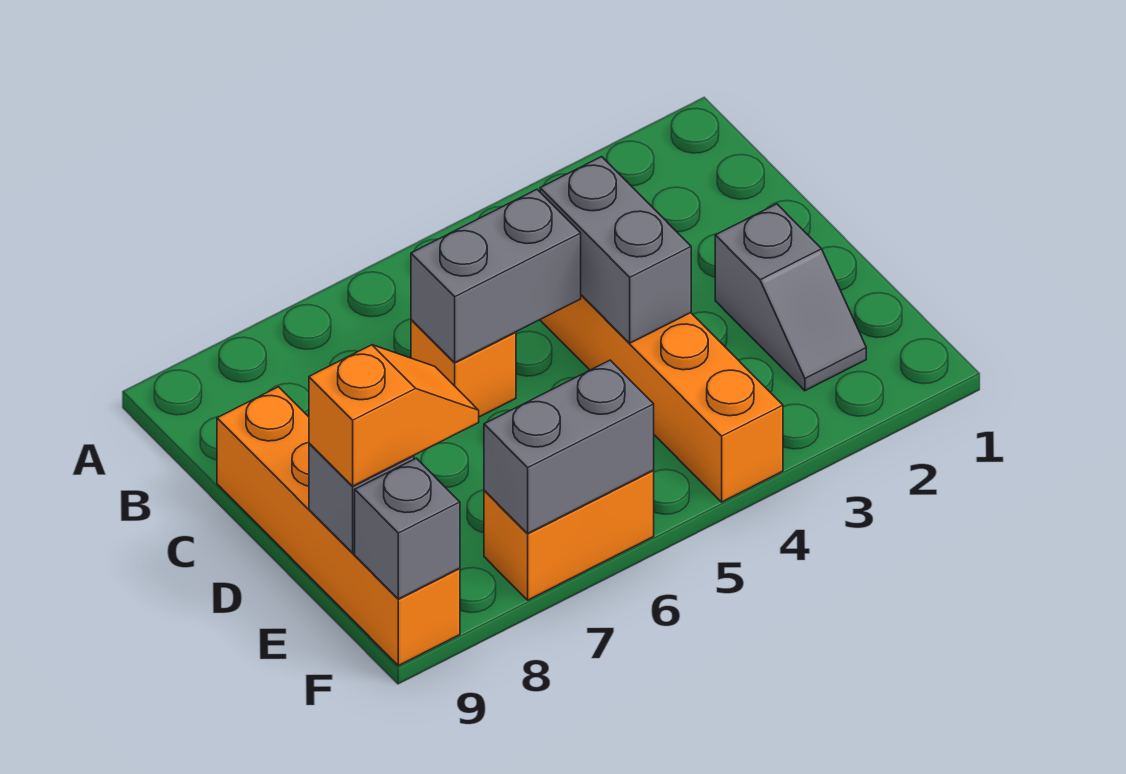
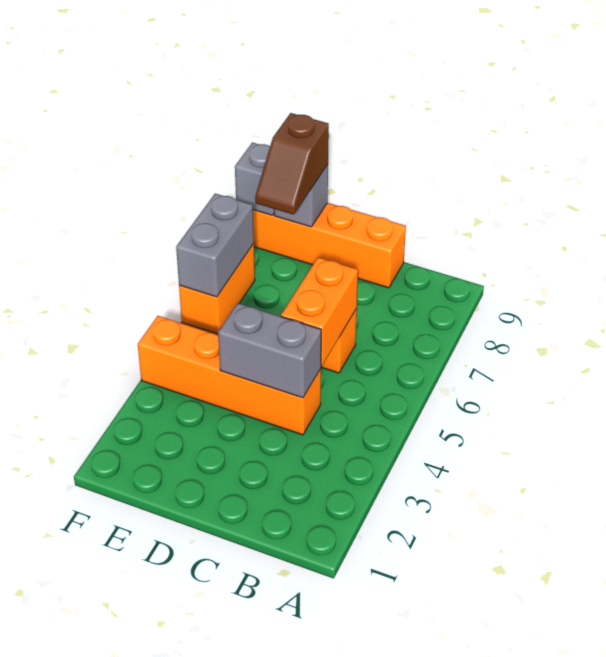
grey brick C5:C6 level 2 -> orange brick C5:C6 level 2
grey slope D2:E2 level 1 top D -> none
orange slope E8:E9 level 3 top 9 -> brown slope E8:E9 level 3 top 9

